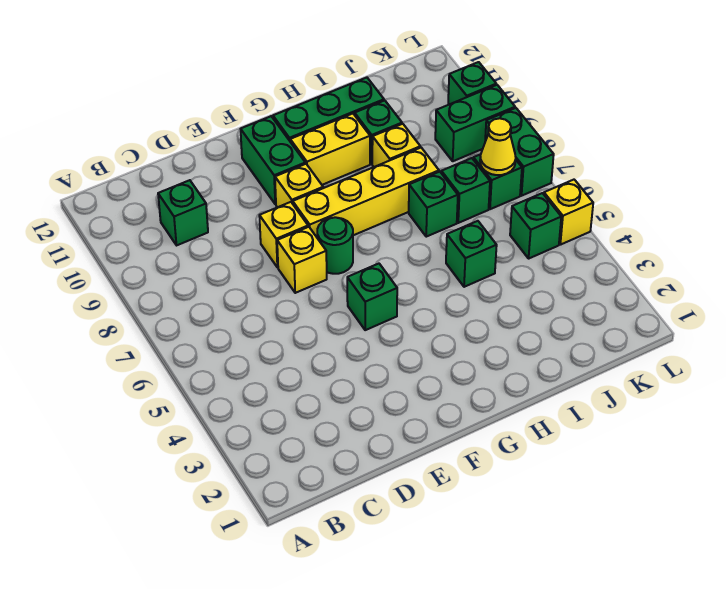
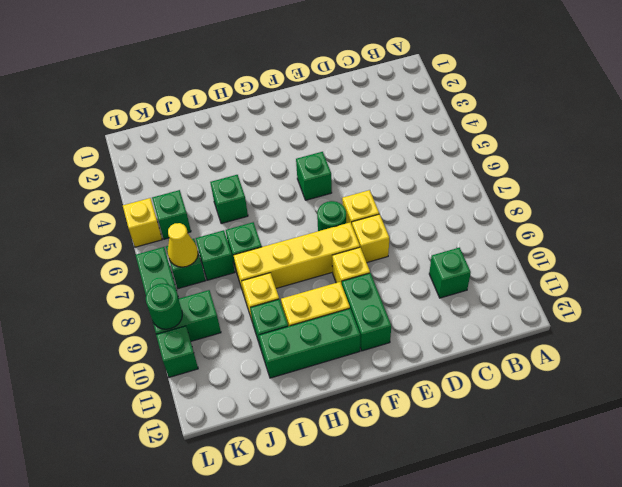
none -> green round brick L9 level 2

